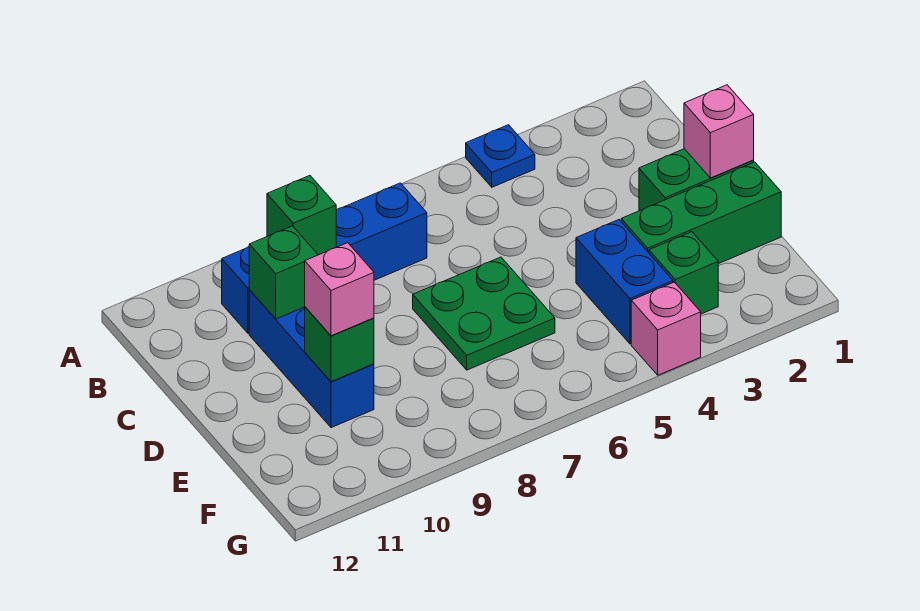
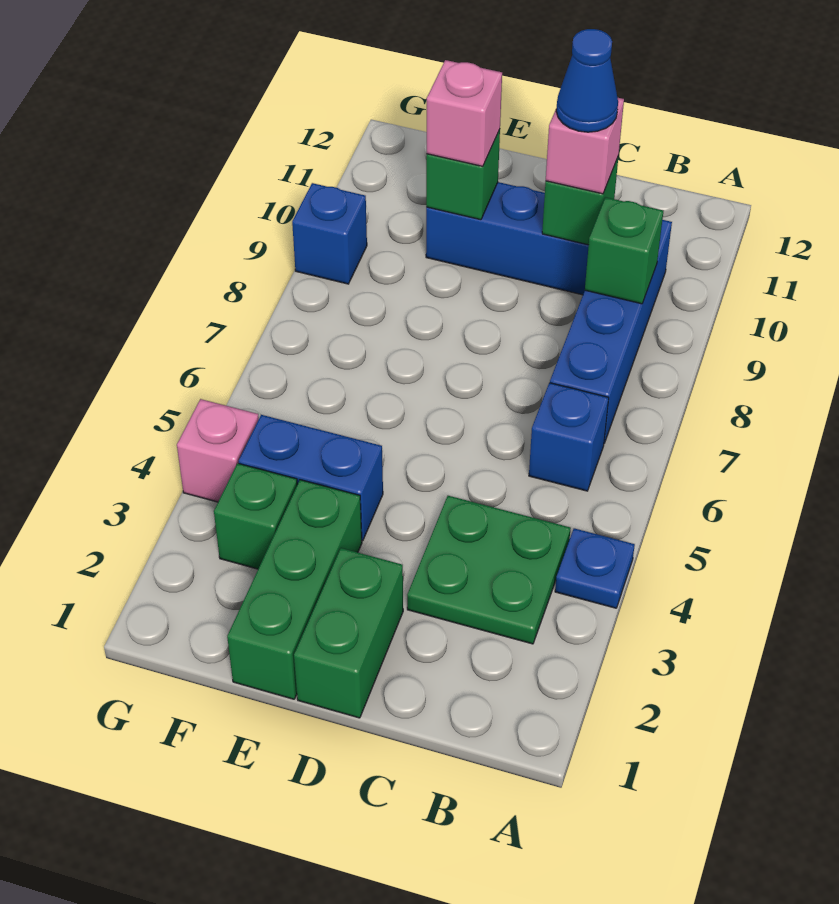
none -> blue brick B6 level 1
none -> blue cone C10 level 4
pink brick D1 level 2 -> pink brick C10 level 3
green plate D6:E7 level 1 -> green plate B3:C4 level 1
none -> blue brick G9 level 1

